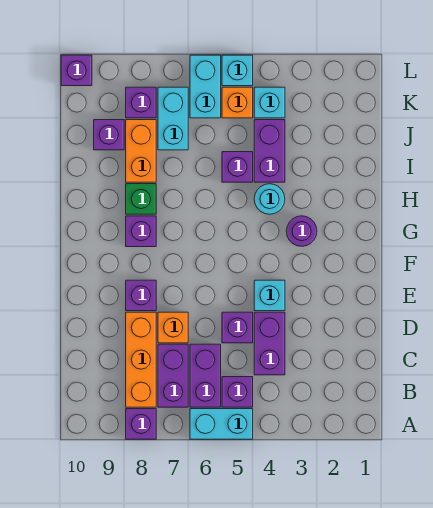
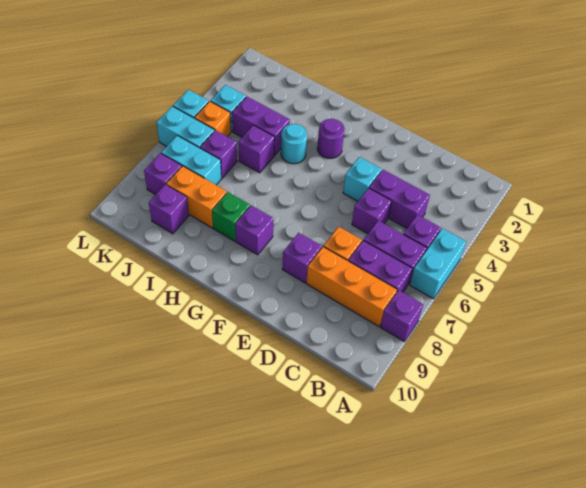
purple brick L10 level 1 -> purple brick J6 level 1

